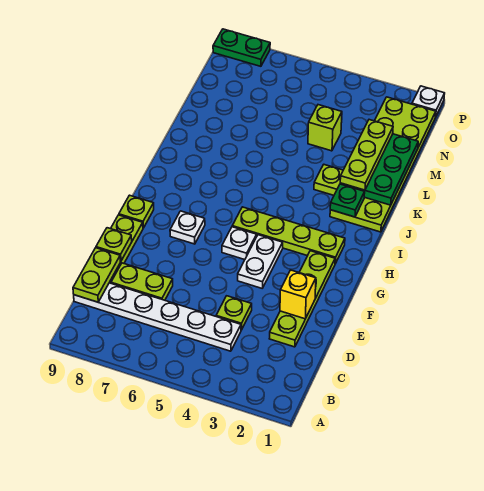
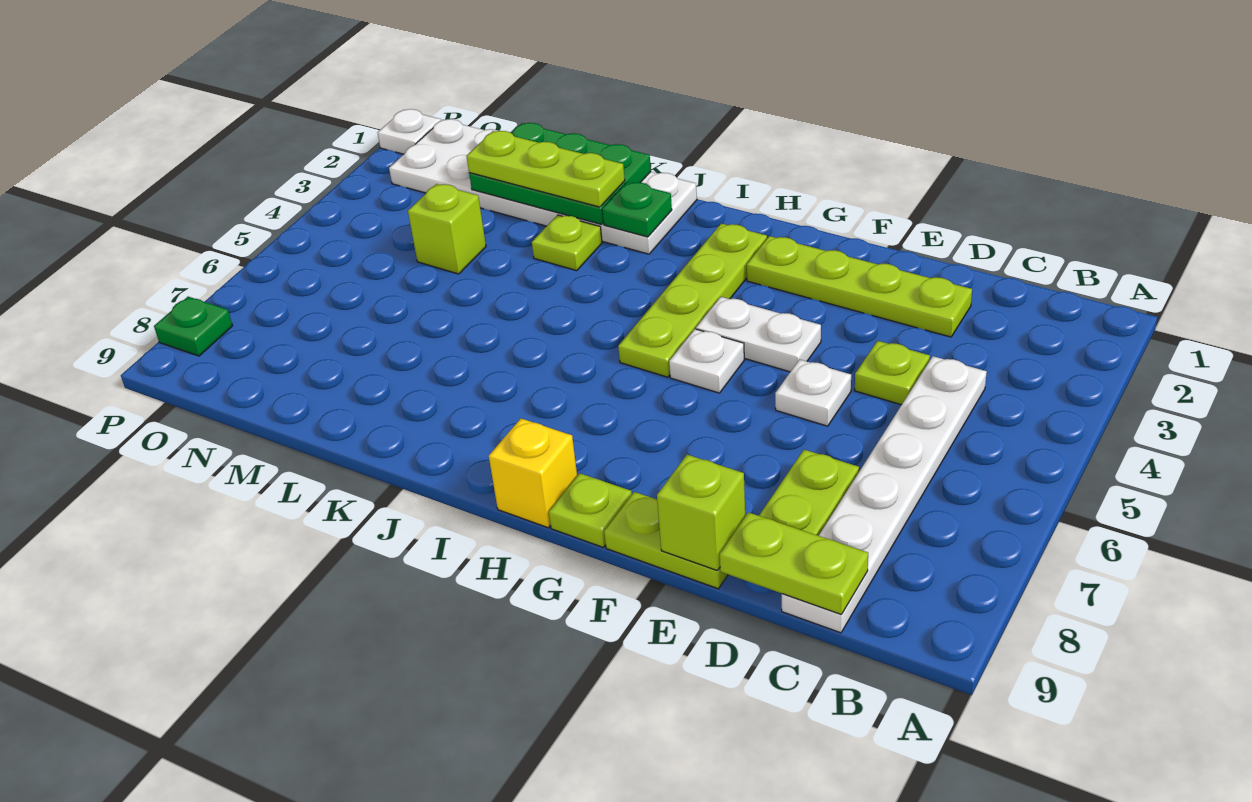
yellow brick E2 level 2 -> yellow brick H9 level 1
lime plate E9 level 2 -> lime brick E9 level 2
white plate G7 level 1 -> white plate E5 level 1
lime plate J1:O2 level 1 -> white plate J1:O2 level 1
green plate P8:P9 level 1 -> green plate P8 level 1

